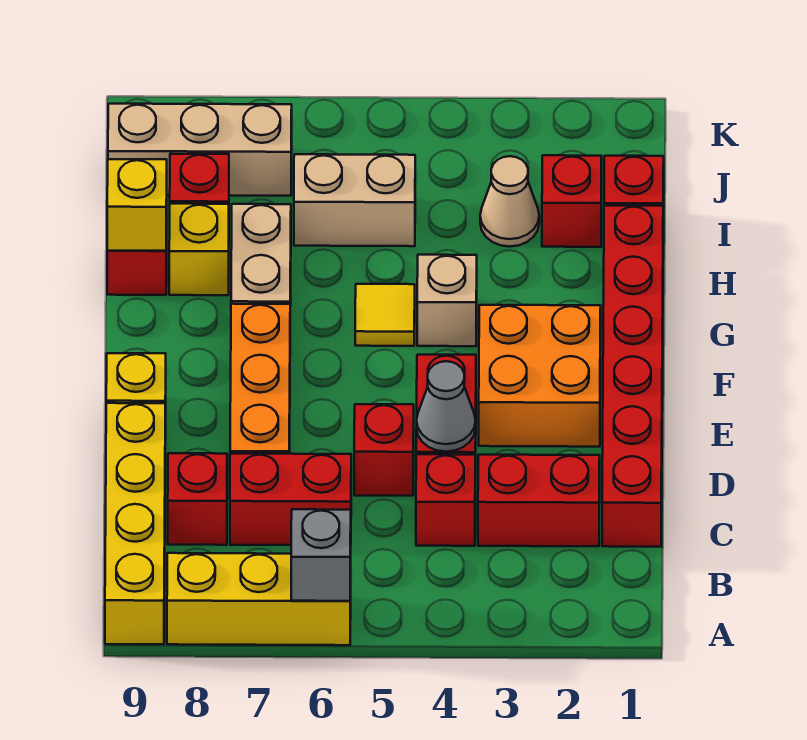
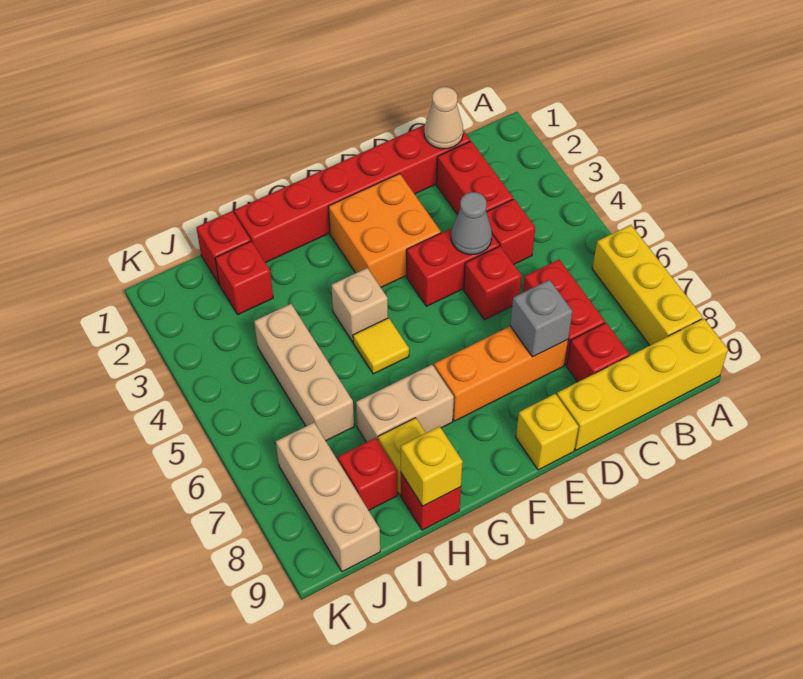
grey brick A6 level 2 -> grey brick D7 level 2
tan cone I3 level 1 -> tan cone C1 level 2
tan brick I5:I6 level 1 -> tan brick I4:I6 level 1

